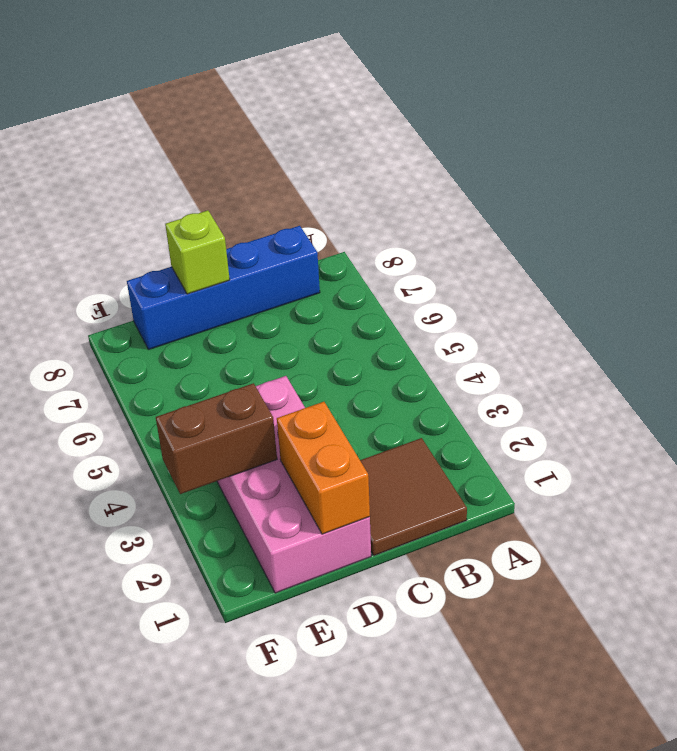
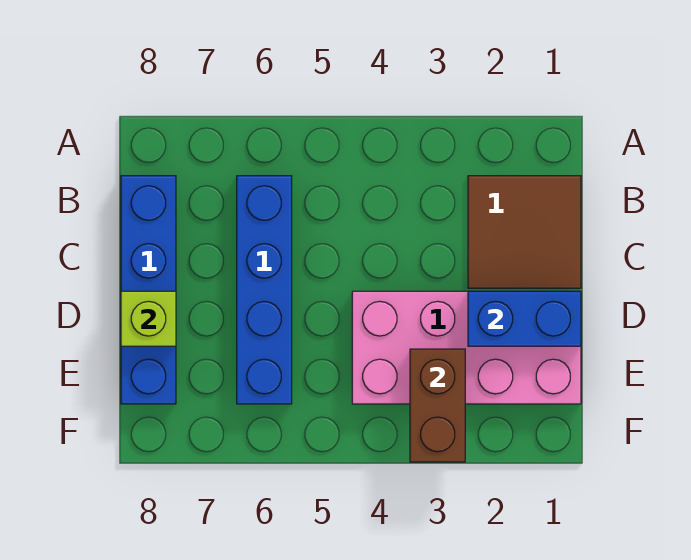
none -> blue brick B6:E6 level 1
orange brick D1:D2 level 2 -> blue brick D1:D2 level 2

